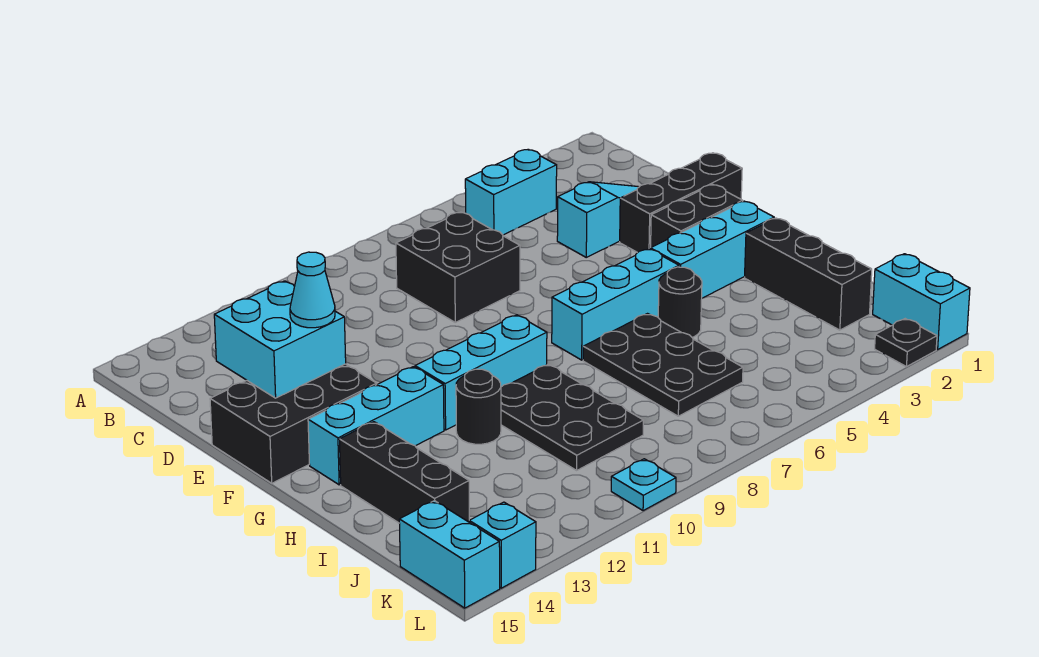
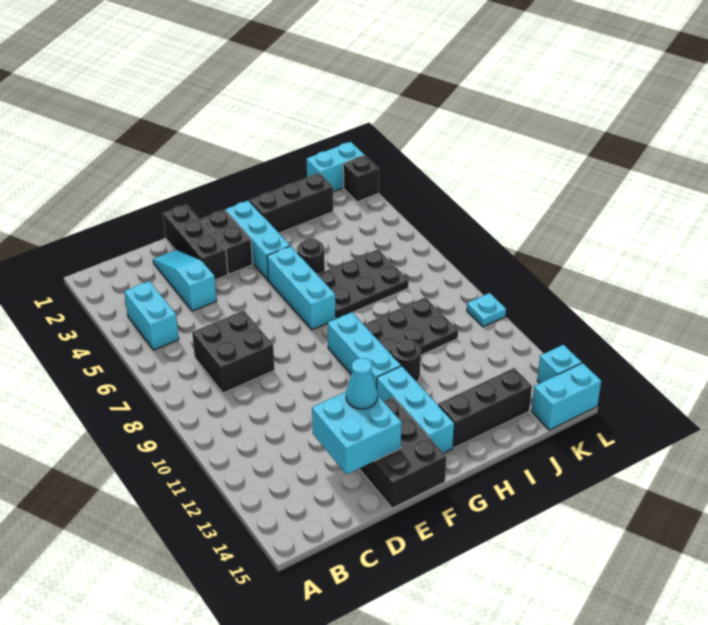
black plate L2 level 1 -> black brick L2 level 1

